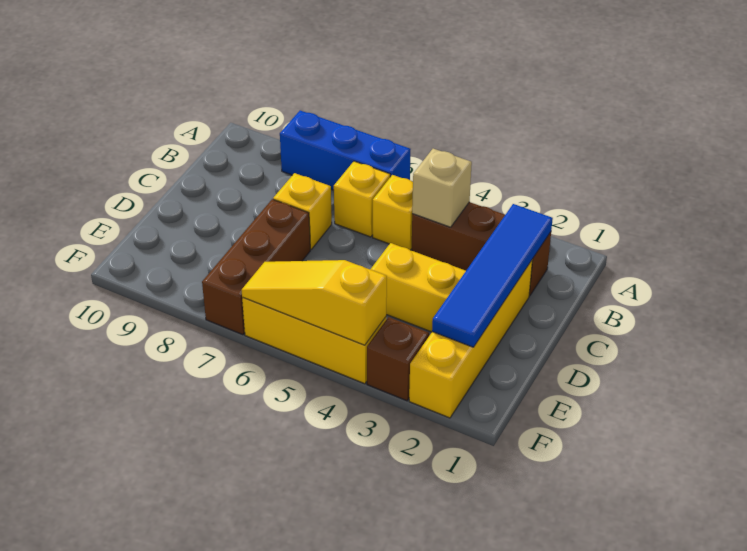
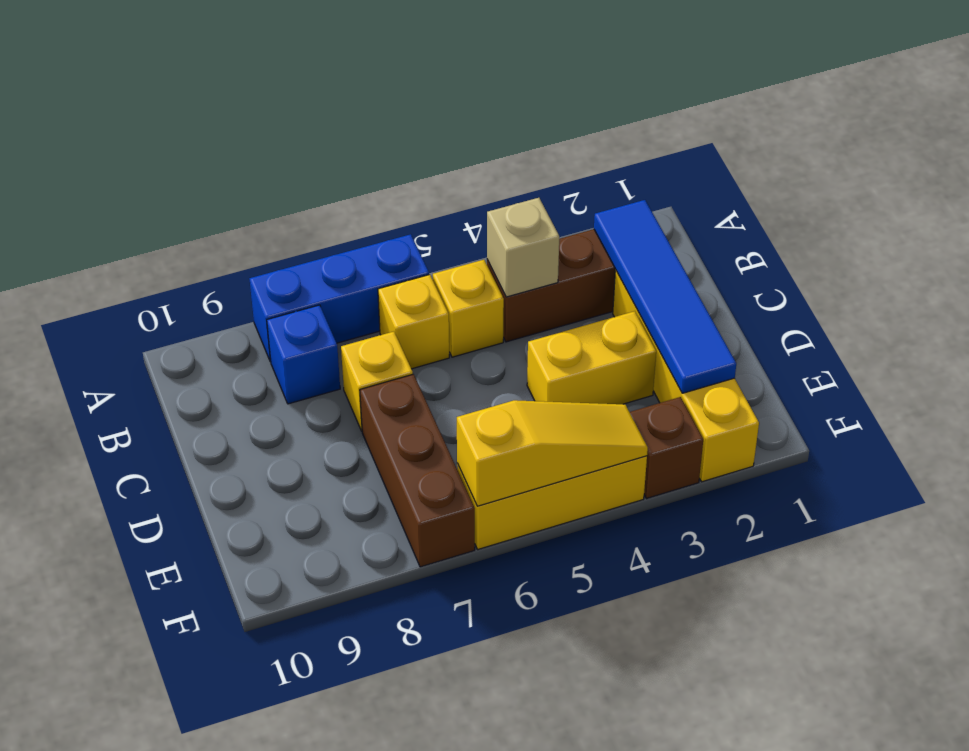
none -> blue brick B8 level 1
yellow slope F4:F6 level 2 top 4 -> yellow slope F4:F6 level 2 top 6

